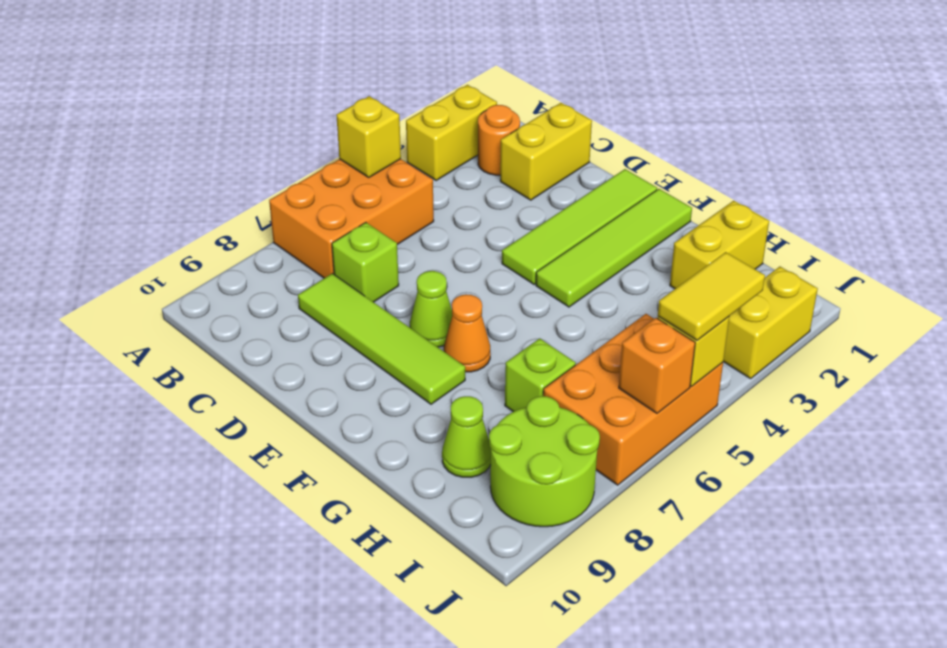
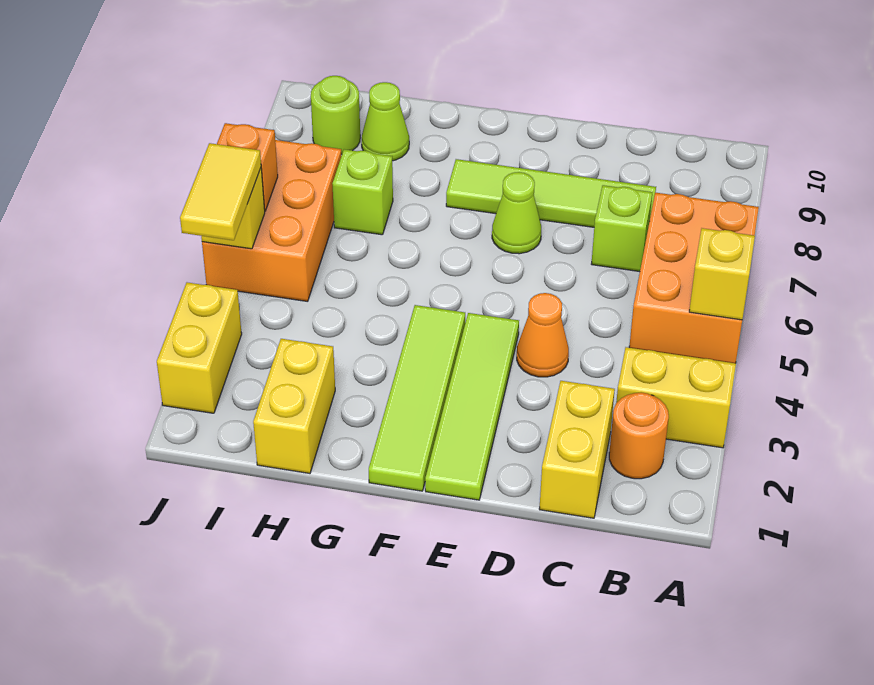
yellow brick A2:A3 level 1 -> yellow brick A3:B3 level 1
orange cone F7 level 1 -> orange cone D4 level 1
lime round brick I8:J9 level 1 -> lime round brick I9 level 1

